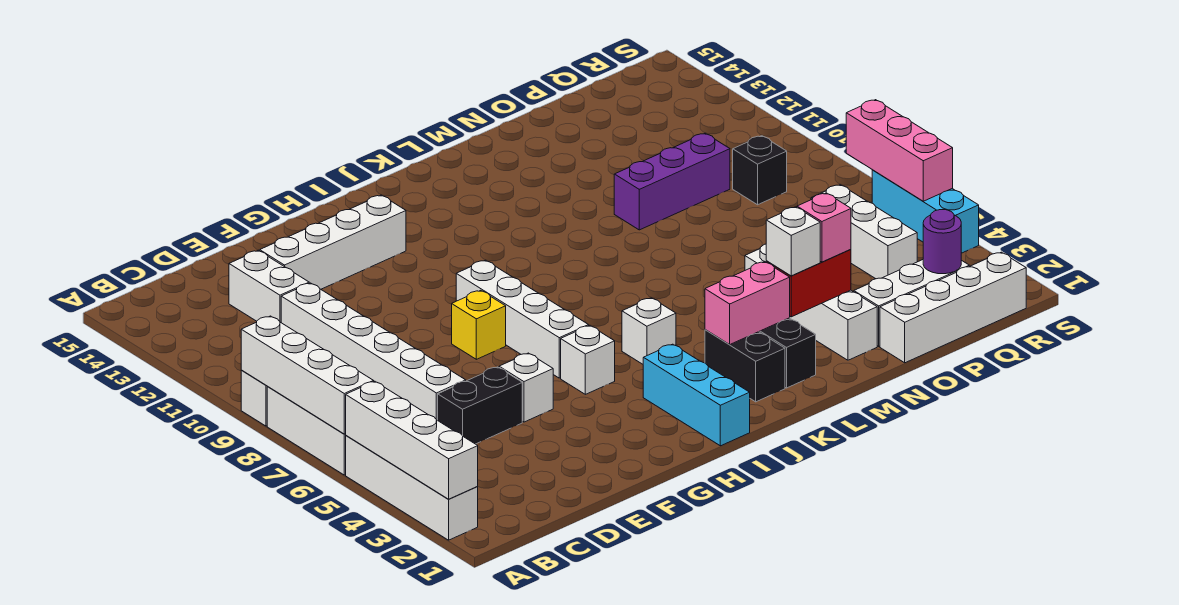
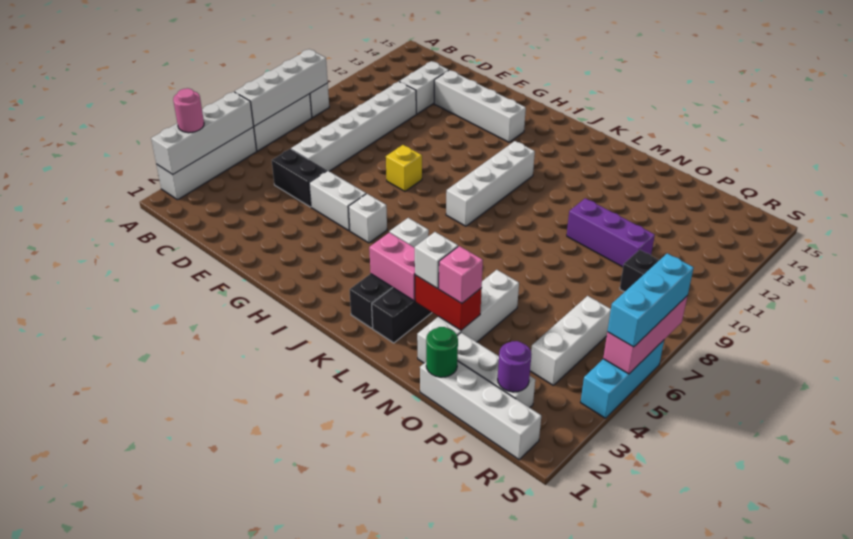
none -> pink round brick A3 level 3
white brick F5 level 1 -> white brick F5:G5 level 1
white brick H6:H9 level 1 -> white brick J8:J11 level 1
cyan brick I1:I3 level 1 -> cyan brick S5:S7 level 3
none -> green round brick O1 level 2

